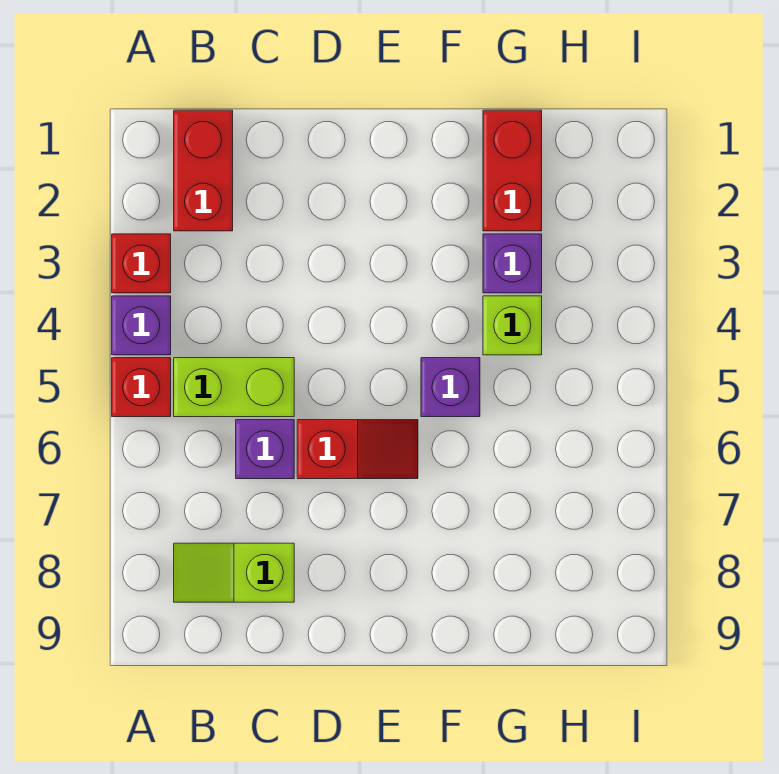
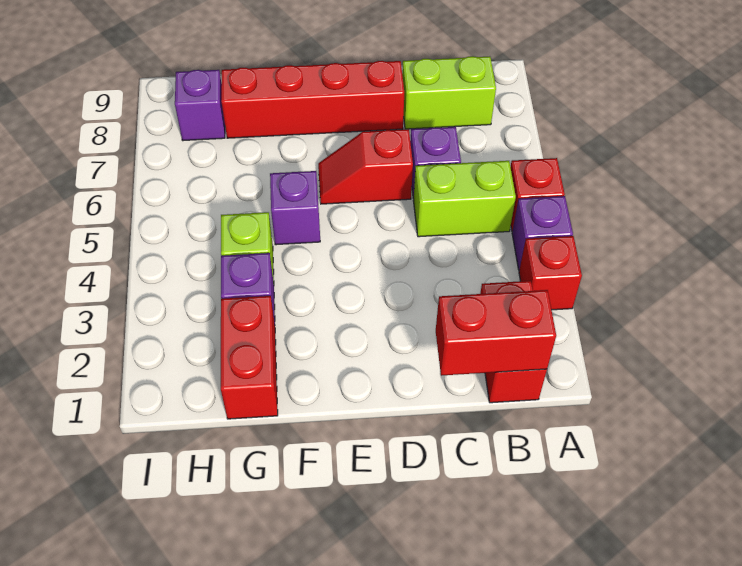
none -> red brick B1:C1 level 2
lime slope B8:C8 level 1 top C -> lime brick B8:C8 level 1
none -> red brick D8:G8 level 1
none -> purple brick H8 level 1

